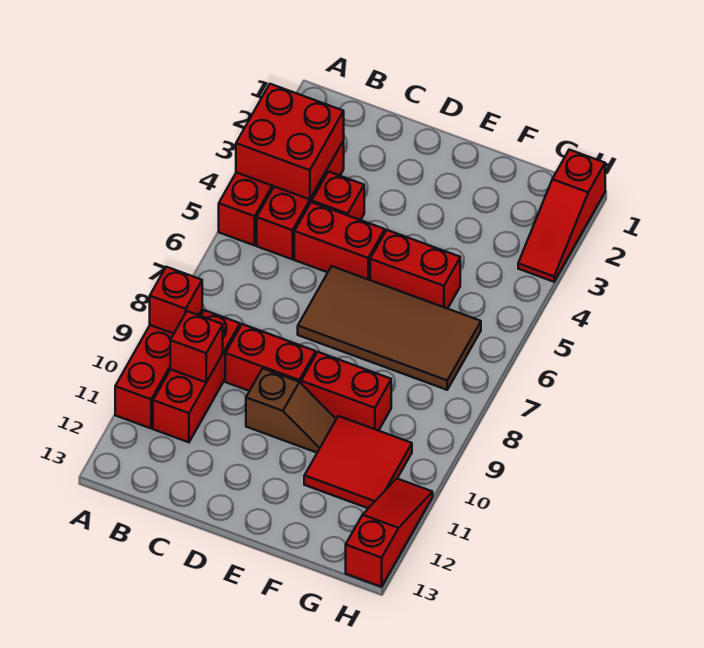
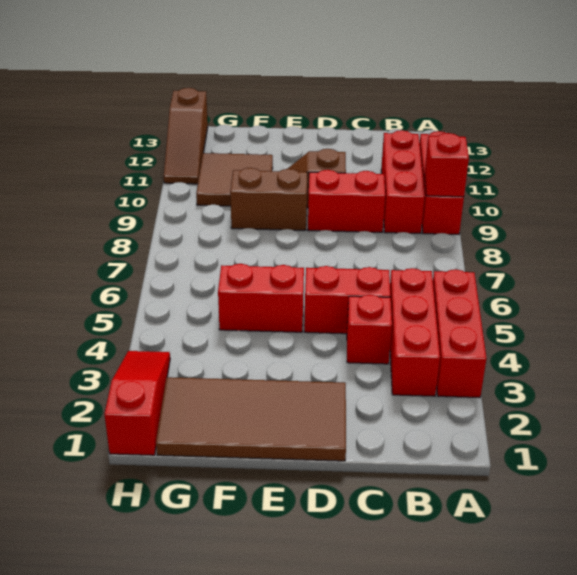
red brick A3:B4 level 2 -> none
red brick B10 level 2 -> none
brown tile D6:G7 level 1 -> brown tile D1:G2 level 1
red brick E9:F9 level 1 -> brown brick E9:F9 level 1
red tile F10:G11 level 1 -> brown tile F10:G11 level 1
red slope H11:H13 level 1 top 13 -> brown slope H11:H13 level 1 top 13

